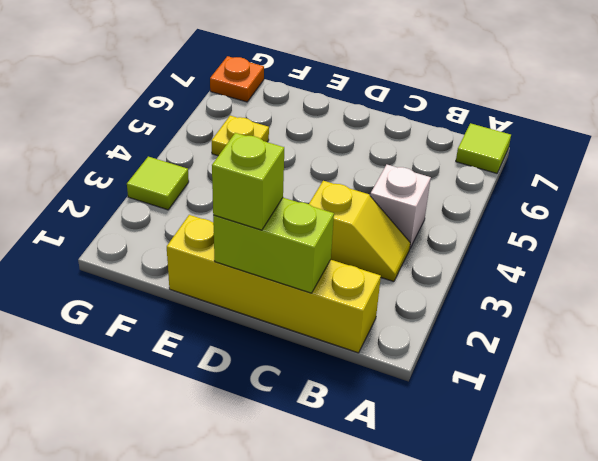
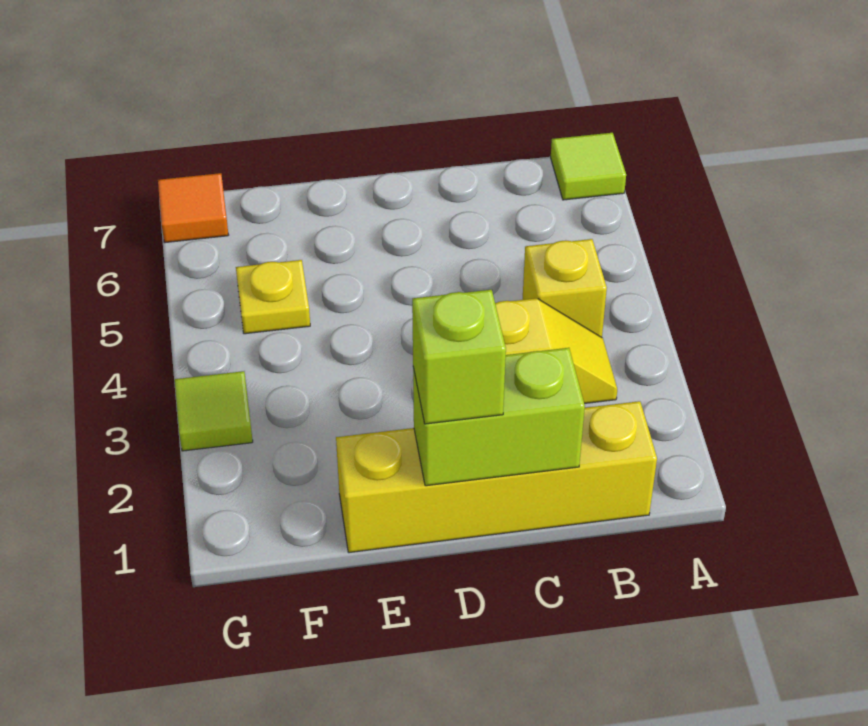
white brick B4 level 1 -> yellow brick B4 level 1
orange plate G7 level 1 -> orange tile G7 level 1

